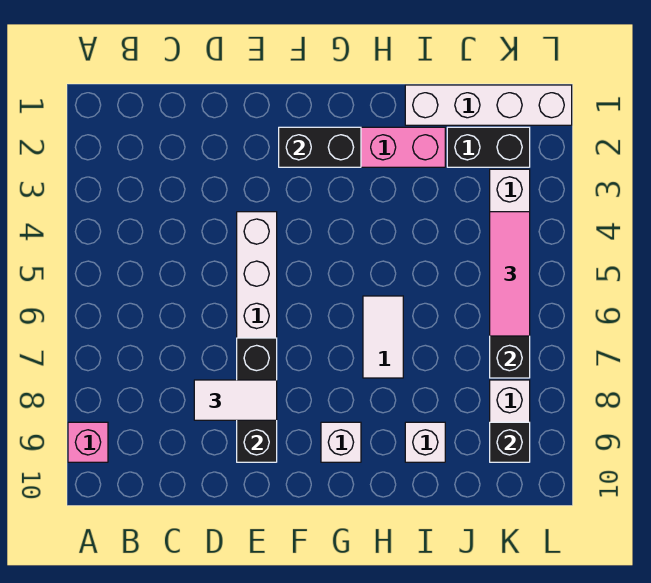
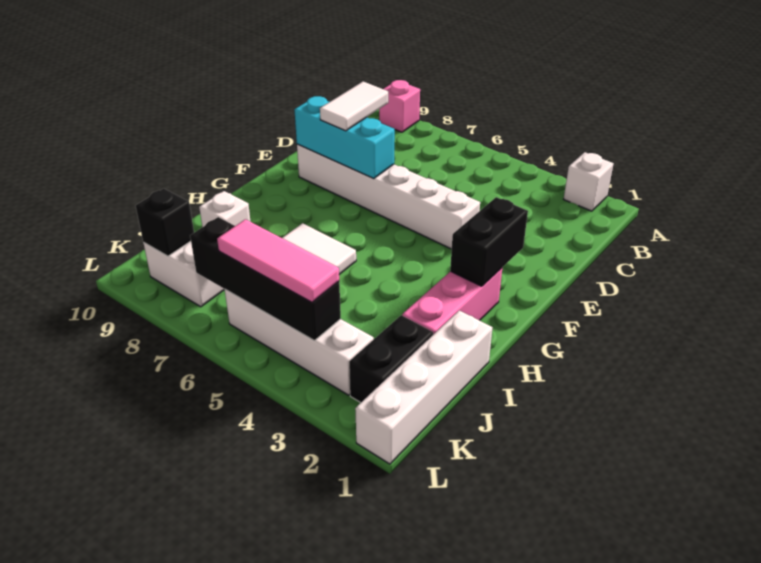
black brick E7:E9 level 2 -> cyan brick E7:E9 level 2
white brick G9 level 1 -> white brick A2 level 1

